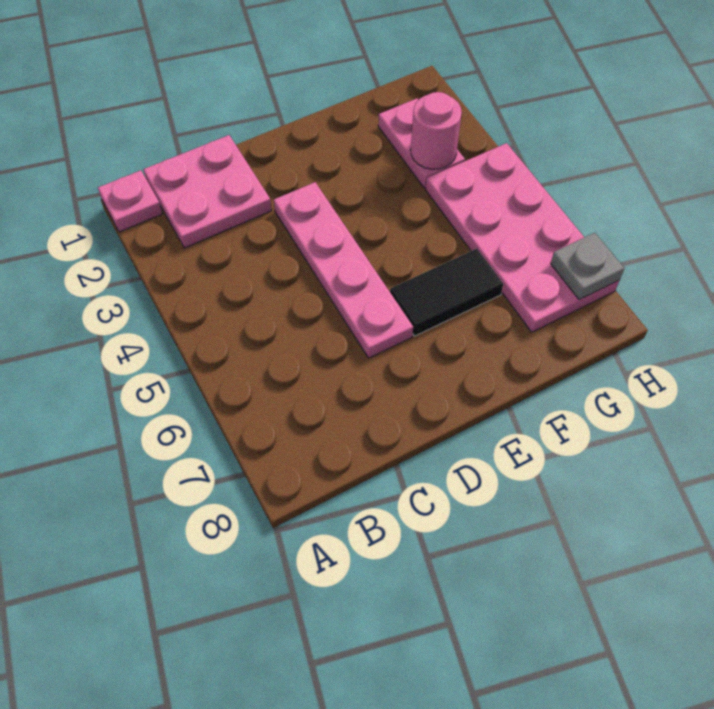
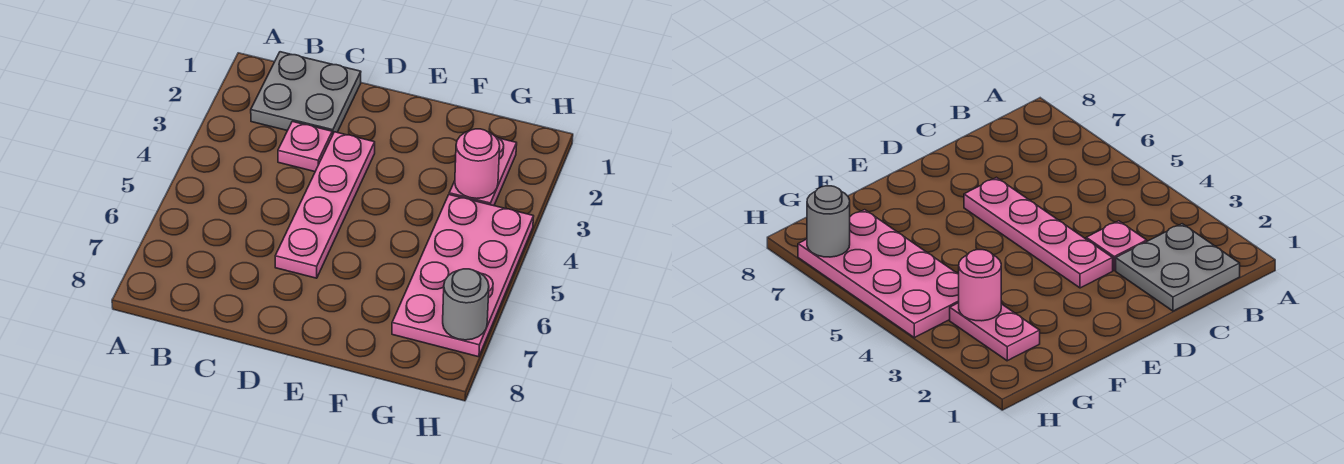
pink plate A1 level 1 -> pink plate C3 level 1
pink plate B1:C2 level 1 -> grey plate B1:C2 level 1
black tile E6:F6 level 1 -> none
grey plate H7 level 2 -> grey round brick H7 level 2

